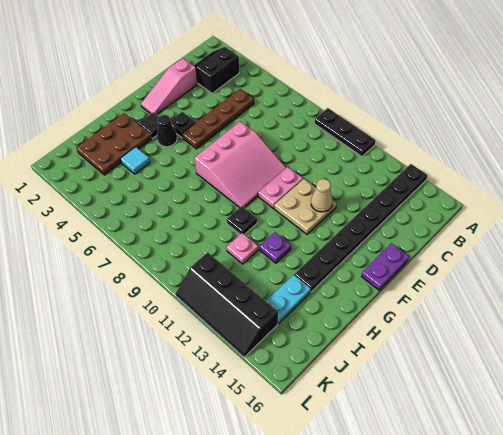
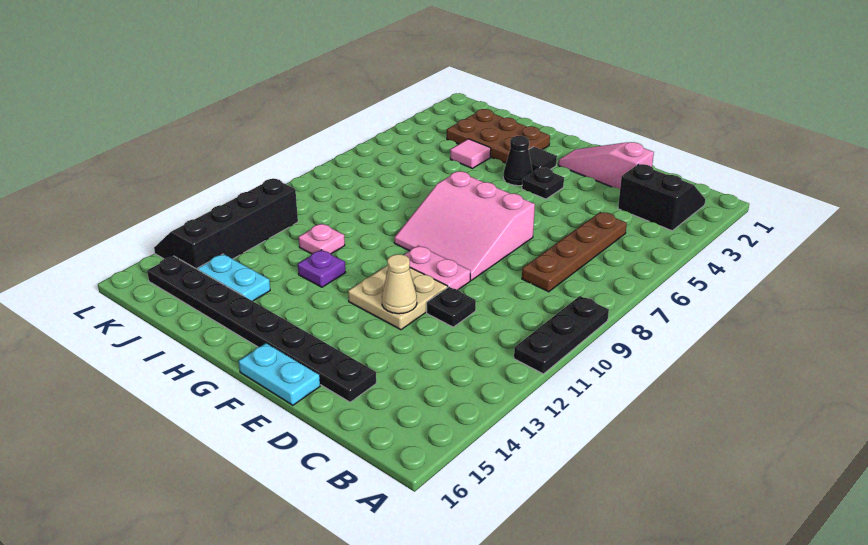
black plate A14:H14 level 1 -> black plate D15:K15 level 1
brown plate C5:F5 level 1 -> brown plate C5:C8 level 1
purple plate E16:F16 level 1 -> cyan plate E16:F16 level 1
black plate H10 level 1 -> black plate D11 level 1
cyan tile I4 level 1 -> pink tile I4 level 1

